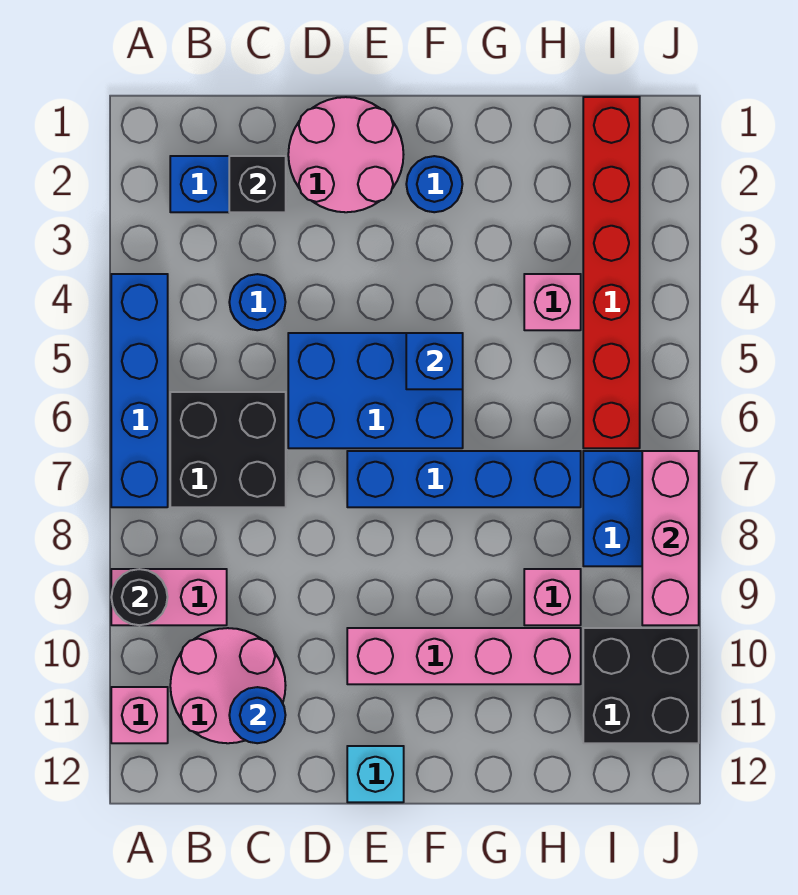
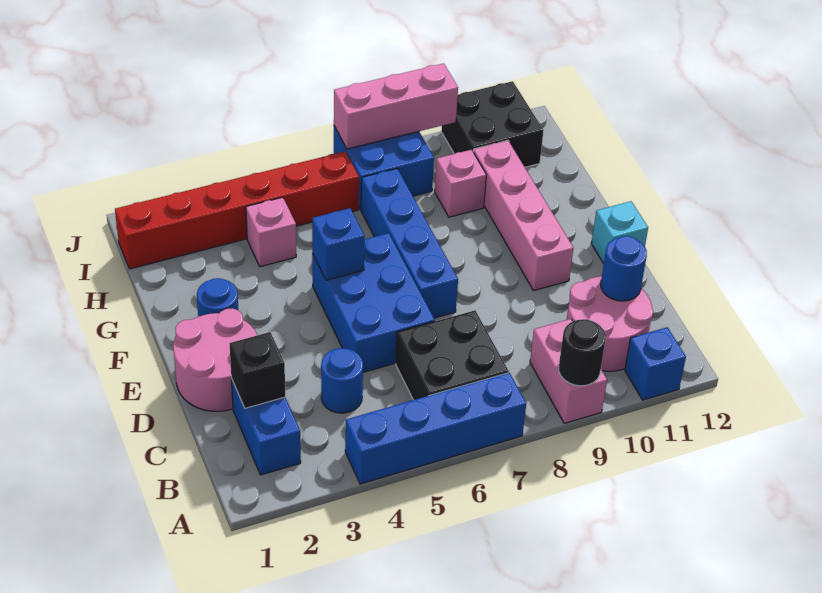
pink brick A11 level 1 -> blue brick A11 level 1

